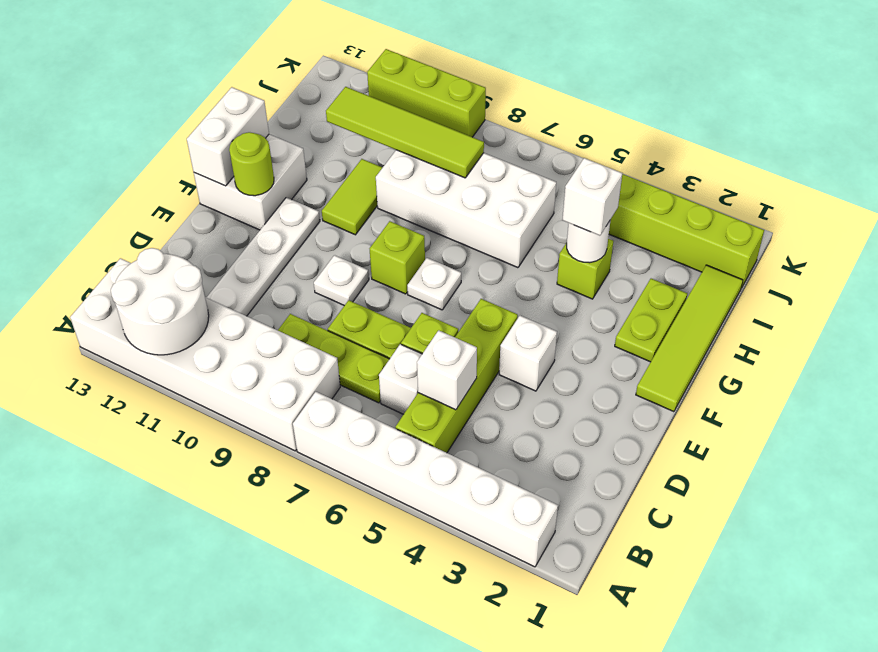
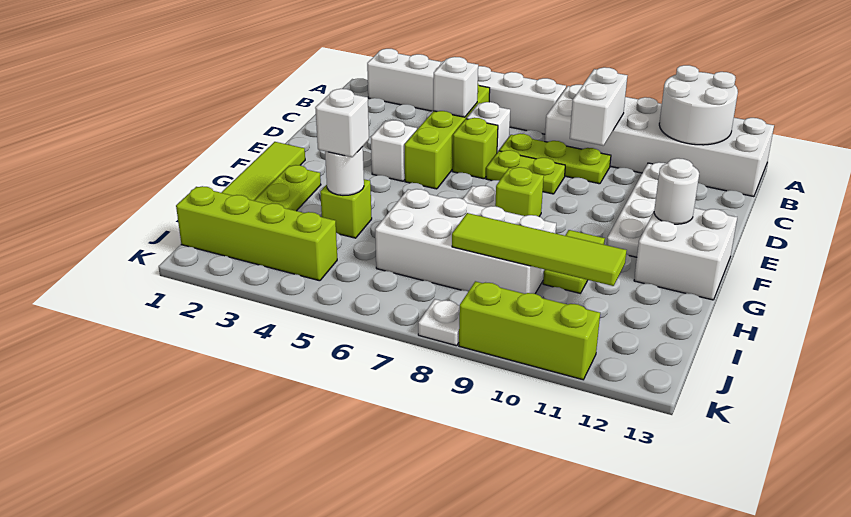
white plate E9 level 1 -> white plate K8 level 1
lime round brick F12 level 2 -> white round brick F12 level 2
white brick F13:G13 level 2 -> white brick B9:C9 level 2

